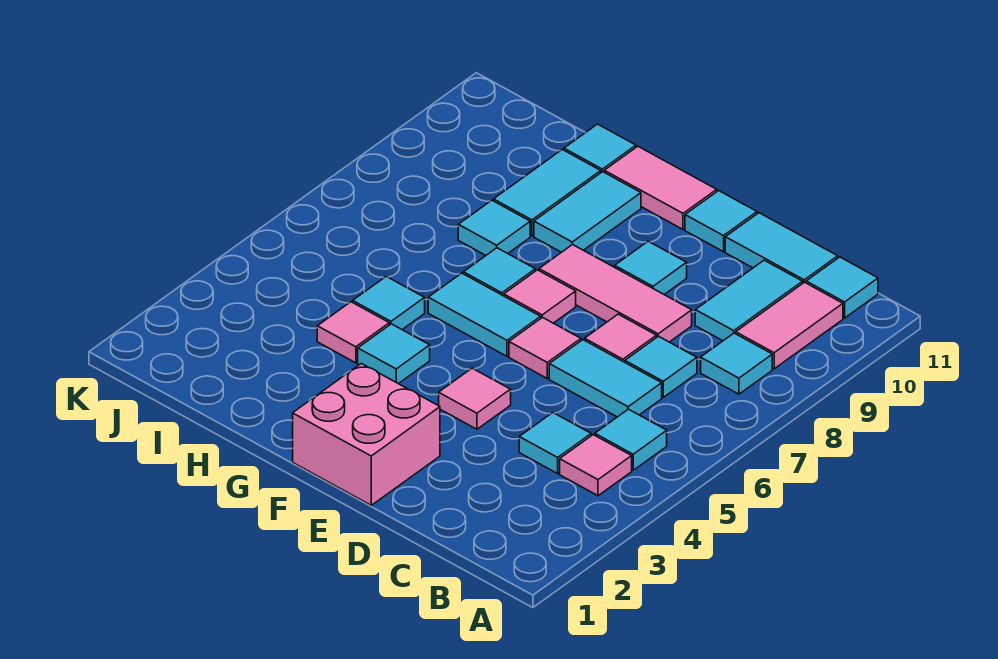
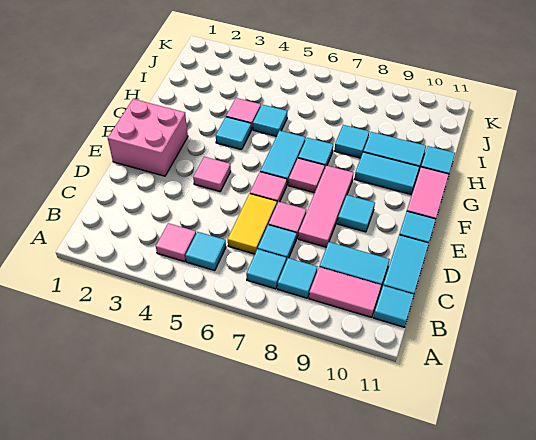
cyan tile C4 level 1 -> cyan tile B7 level 1
cyan tile C6:D6 level 1 -> yellow tile C6:D6 level 1

